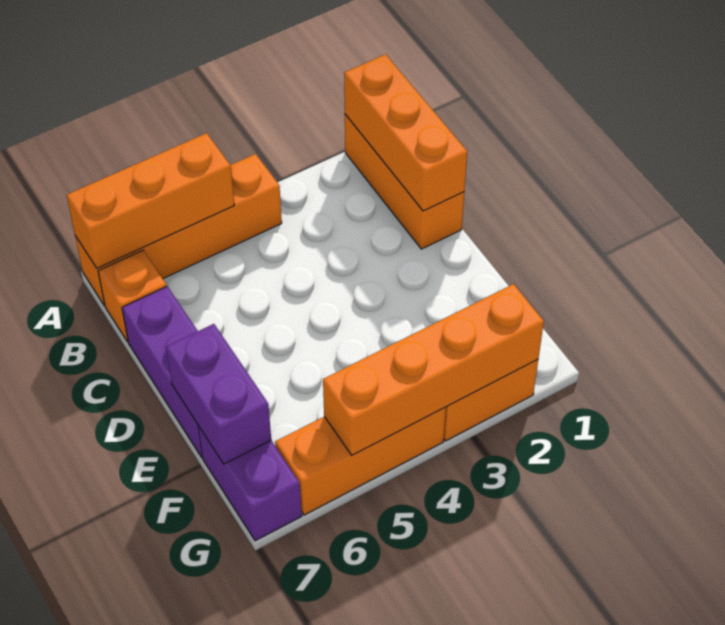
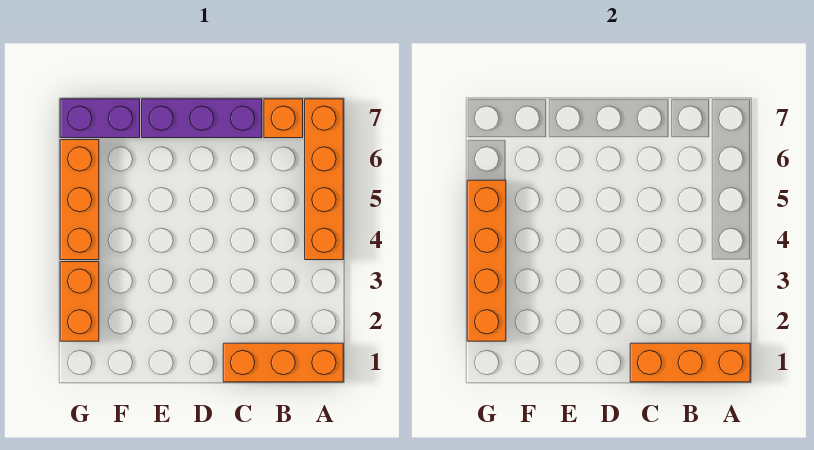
orange brick A5:A7 level 2 -> none
purple brick E7:F7 level 2 -> none

